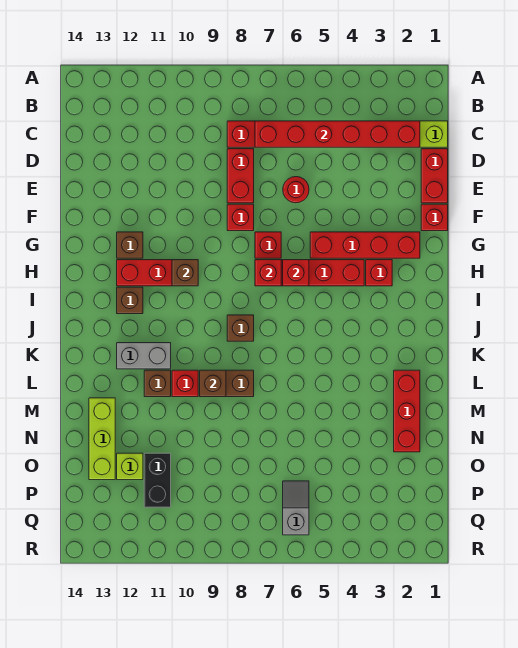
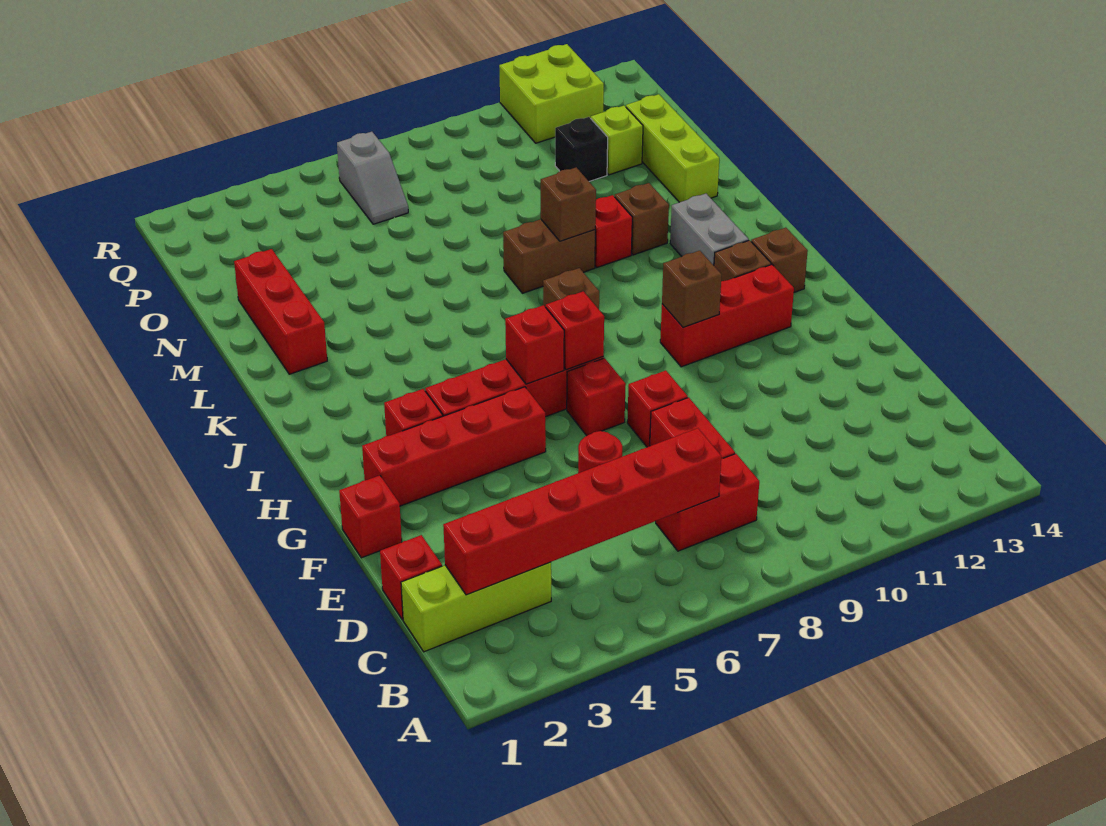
red brick D1:E1 level 1 -> red brick D1 level 1
brown brick G12 level 1 -> brown brick I13 level 1
grey brick K11:K12 level 1 -> grey brick J12:K12 level 1
black brick O11:P11 level 1 -> black brick O11 level 1
none -> lime brick Q11:R12 level 1

